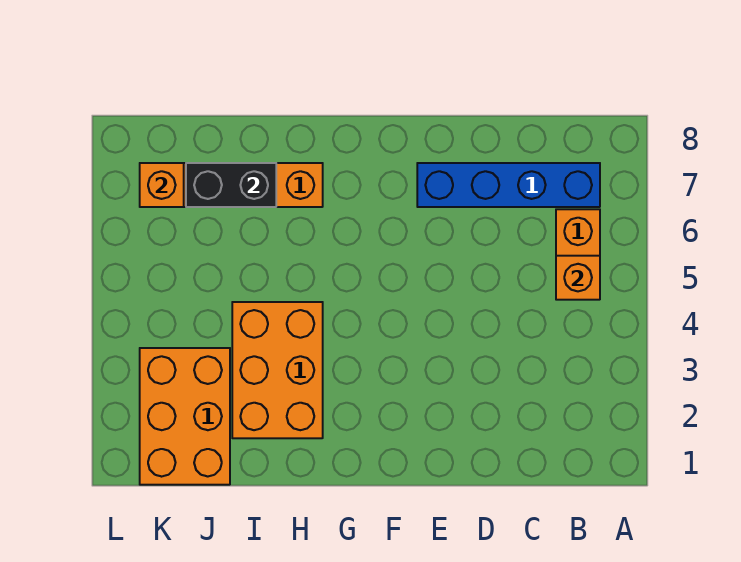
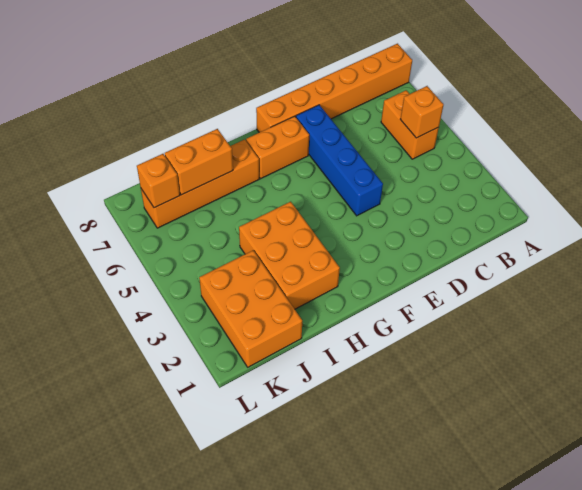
none -> orange brick A8:F8 level 1
blue brick B7:E7 level 1 -> blue brick E4:E7 level 1
none -> orange brick F7:G7 level 1
black brick I7:J7 level 2 -> orange brick I7:J7 level 2

